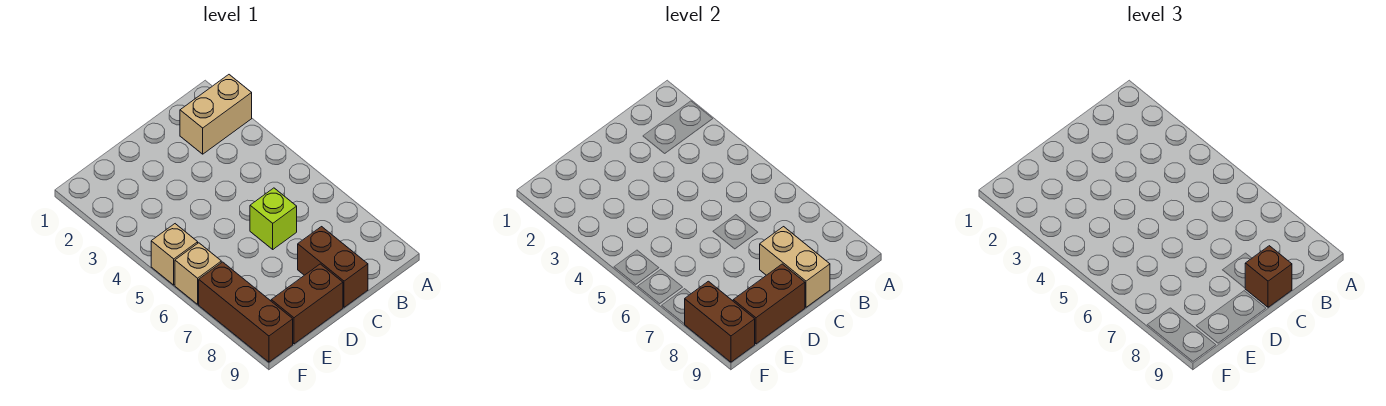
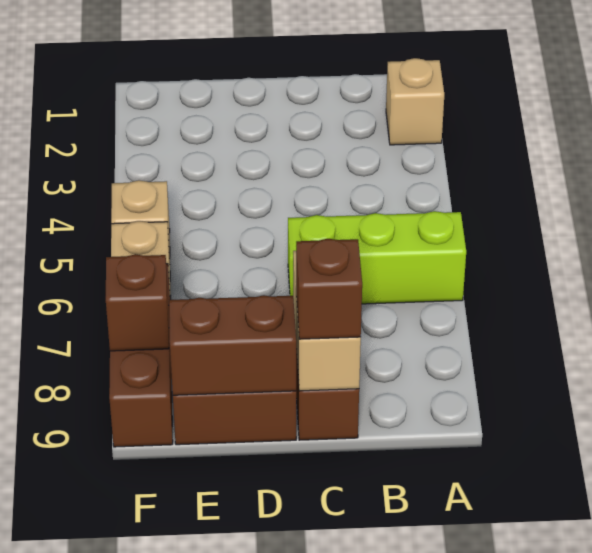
tan brick A2:B2 level 1 -> tan brick A2 level 1
lime brick C6 level 1 -> lime brick A6:C6 level 1
brown brick F8:F9 level 2 -> brown brick F8 level 2

